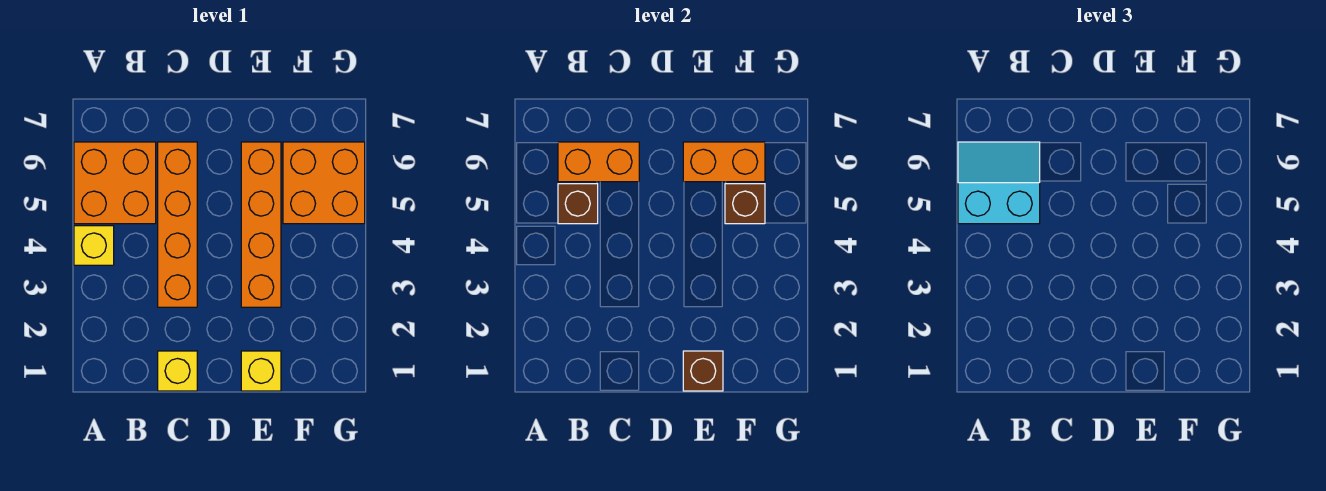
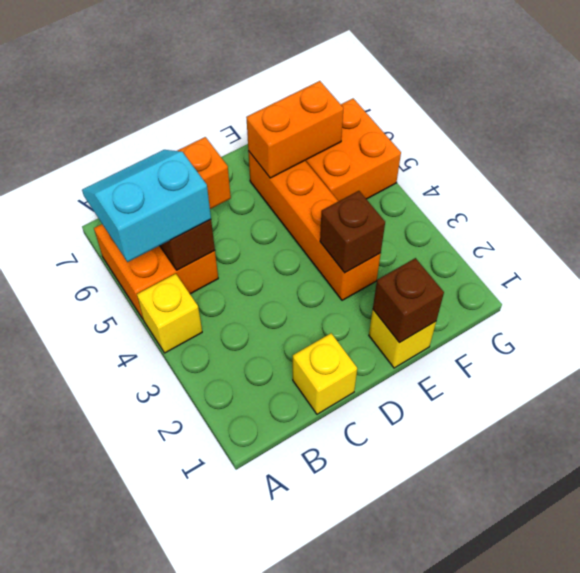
orange brick C3:C6 level 1 -> none
brown brick F5 level 2 -> brown brick E3 level 2

